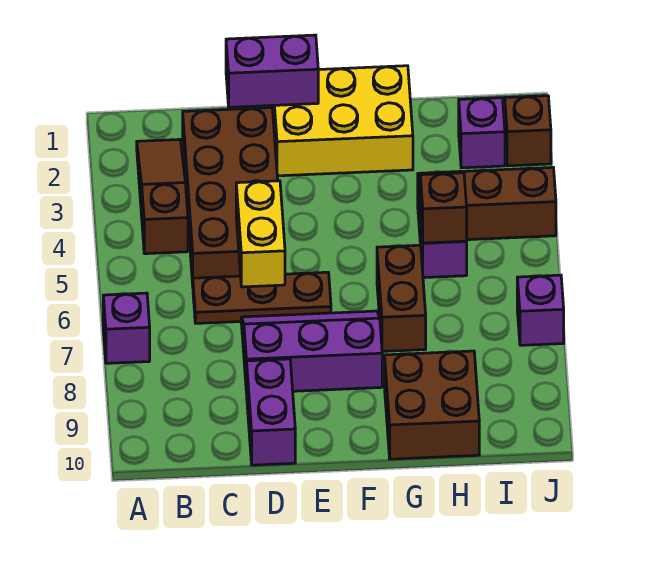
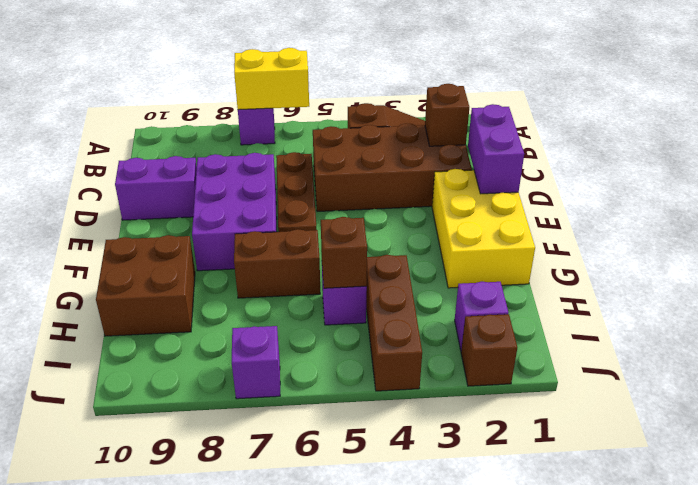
none -> brown brick C2 level 2
yellow brick D5:D6 level 2 -> yellow brick A6:A7 level 2
purple slope D7:F8 level 1 top 8 -> purple brick D7:F8 level 1

